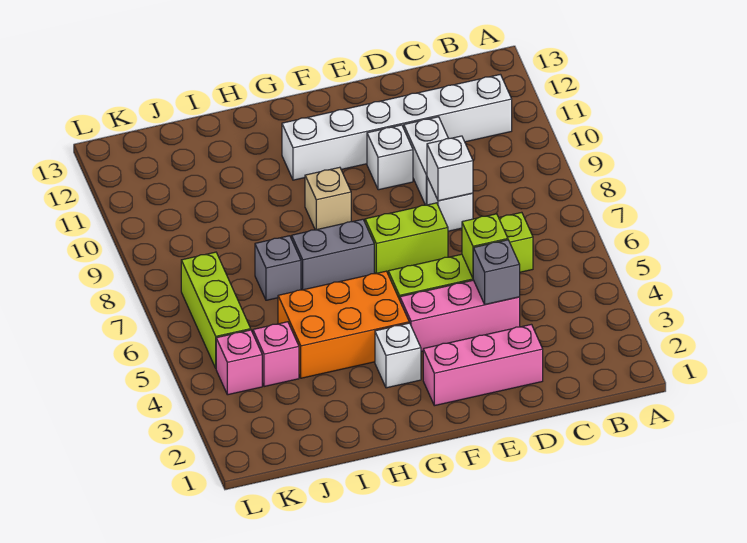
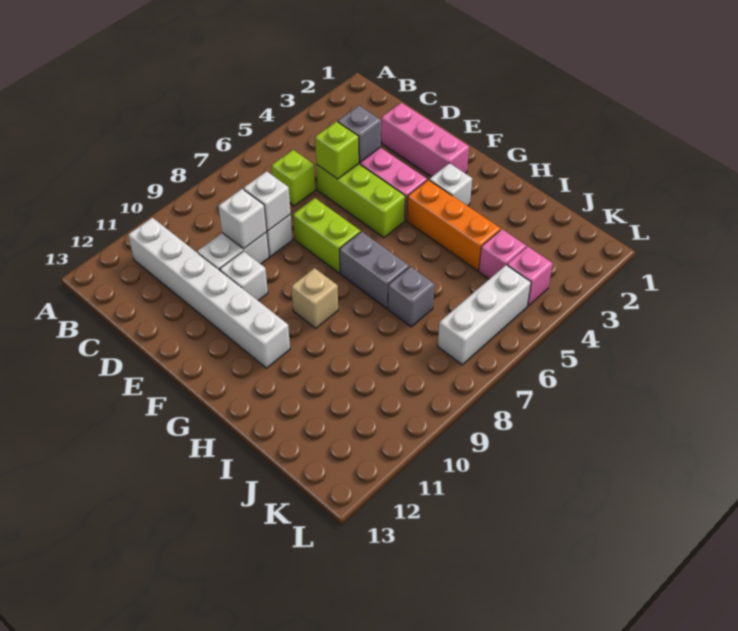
none -> white brick D9 level 2
orange brick G4:I5 level 1 -> orange brick G4:I4 level 1
lime brick K5:K7 level 1 -> white brick K5:K7 level 1

